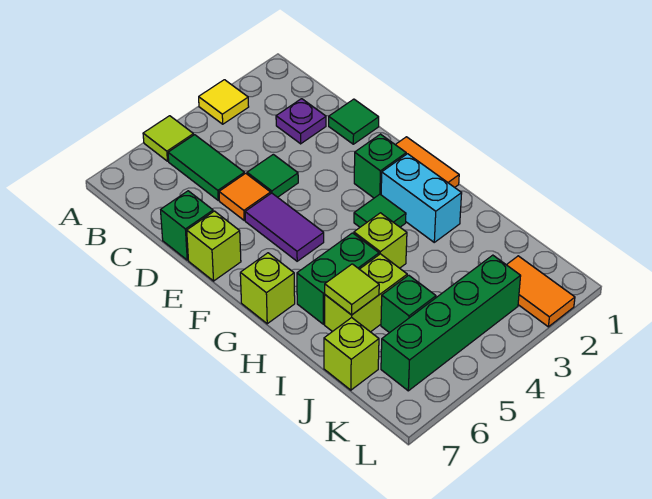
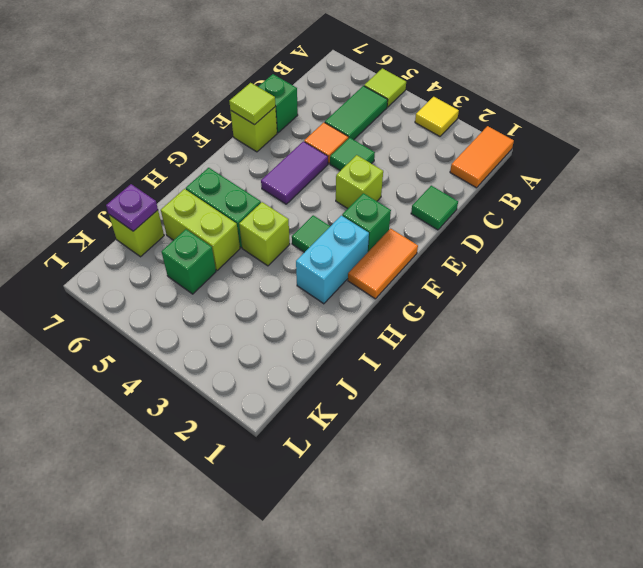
purple plate C2 level 1 -> purple plate J7 level 2
lime brick G7 level 1 -> lime brick E3 level 1
lime tile I6 level 2 -> lime tile E7 level 2
orange tile K2:L2 level 1 -> orange tile A1:B1 level 1
green brick K3:K6 level 1 -> none

